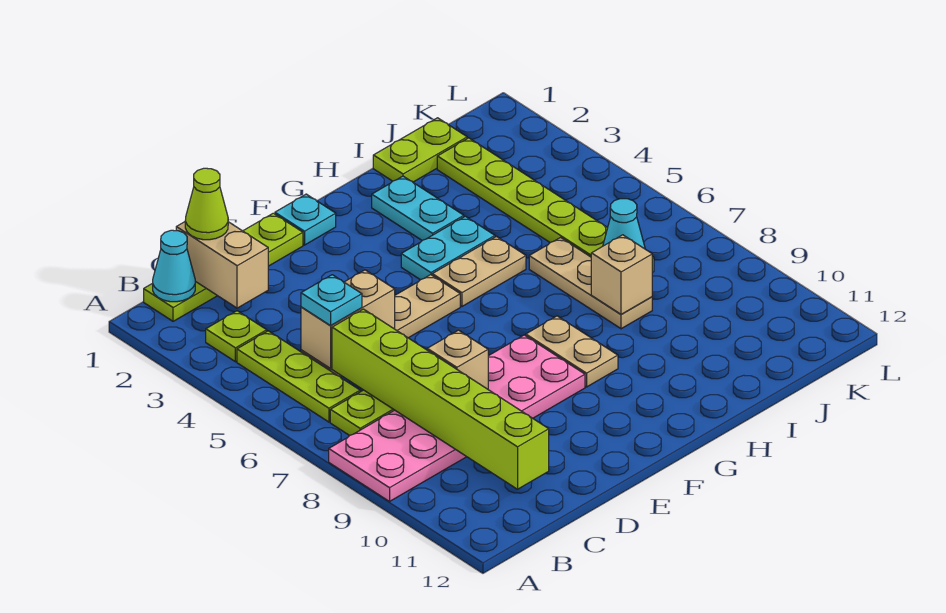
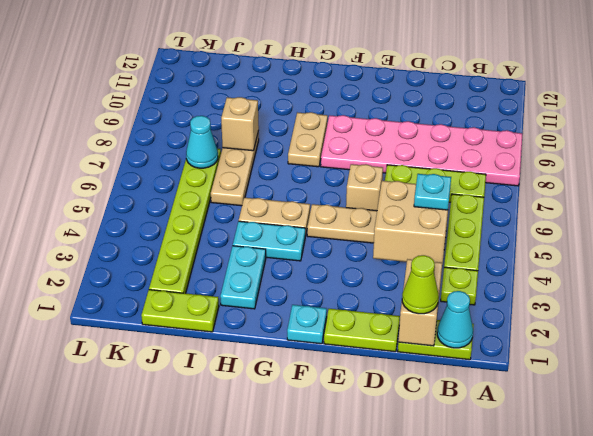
tan brick C5:D5 level 2 -> tan brick C4:D5 level 2
lime brick C6:C11 level 2 -> none
tan brick D8 level 2 -> tan brick E6 level 1

